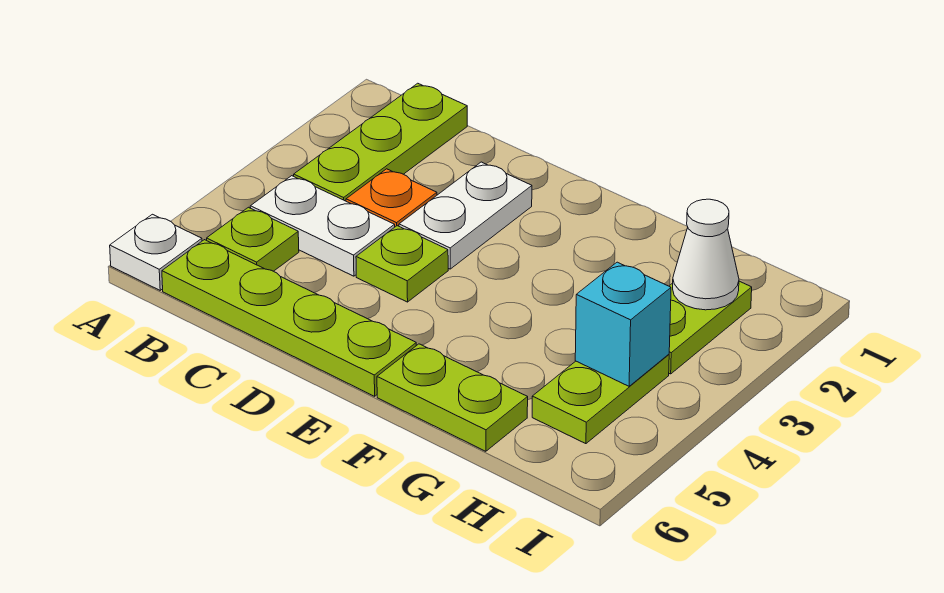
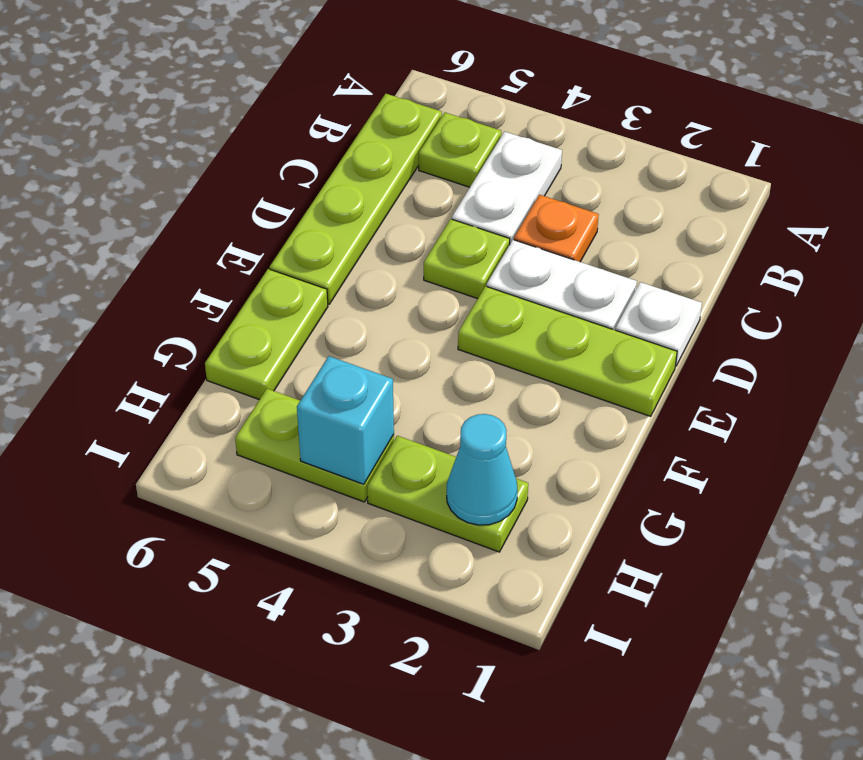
white plate A6 level 1 -> white plate D1 level 1
lime plate B1:B3 level 1 -> lime plate E1:E3 level 1
white cone H2 level 2 -> cyan cone H2 level 2

